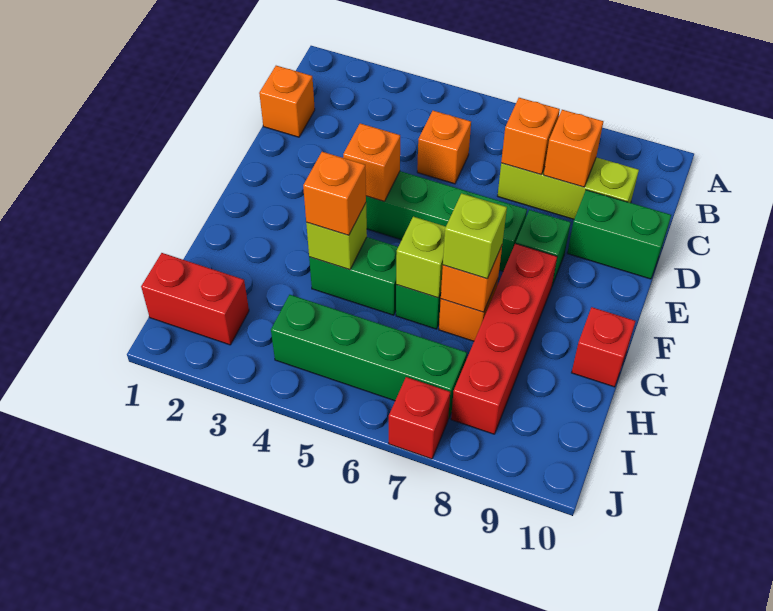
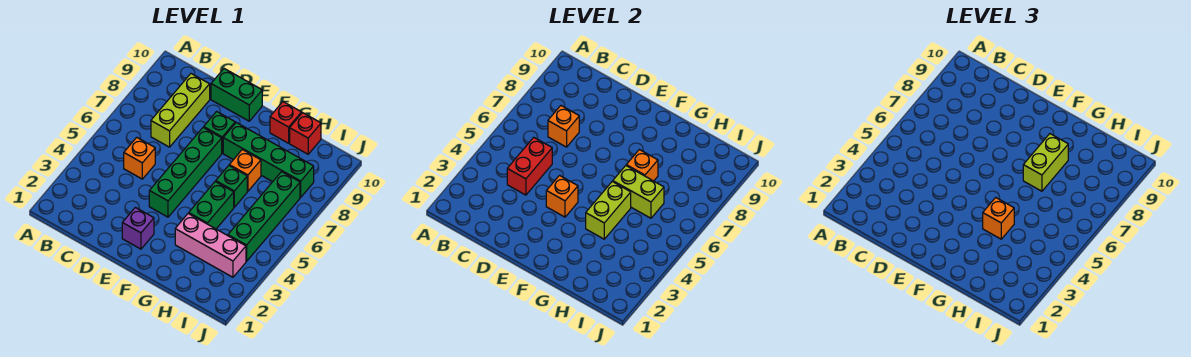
orange brick C1 level 1 -> none
orange brick C8 level 2 -> none
green brick D9:D10 level 1 -> green brick D10:E10 level 1
none -> purple brick E2 level 1
red brick F8:I8 level 1 -> green brick F8:I8 level 1
none -> pink brick G3:I3 level 1
lime brick G4 level 2 -> lime brick G4:G5 level 2
lime brick G6 level 2 -> lime brick G6:H6 level 2
lime brick G7 level 3 -> lime brick G7:G8 level 3
red brick I1:I2 level 1 -> red brick C4:C5 level 2
red brick J7 level 1 -> red brick H10 level 1

